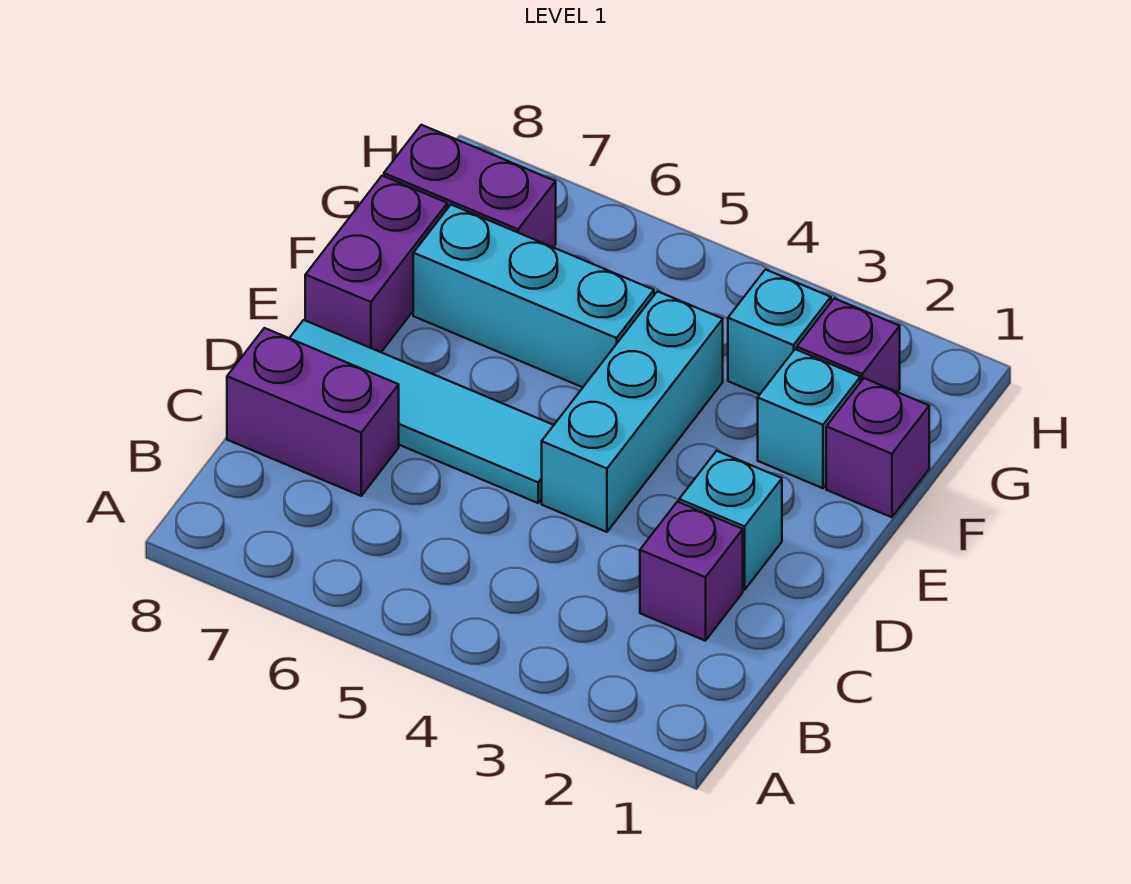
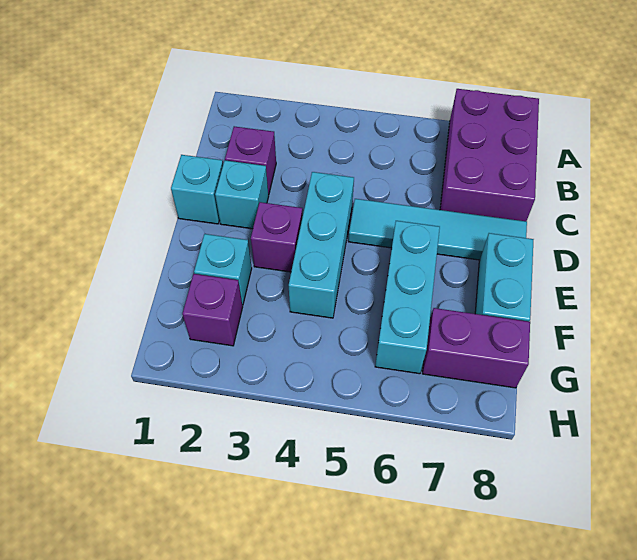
purple brick C7:C8 level 1 -> purple brick A7:C8 level 1
purple brick E8:F8 level 1 -> cyan brick E8:F8 level 1
purple brick F1 level 1 -> purple brick E3 level 1
cyan brick F5:F7 level 1 -> cyan brick E6:G6 level 1
cyan brick G3 level 1 -> cyan brick D1 level 1

